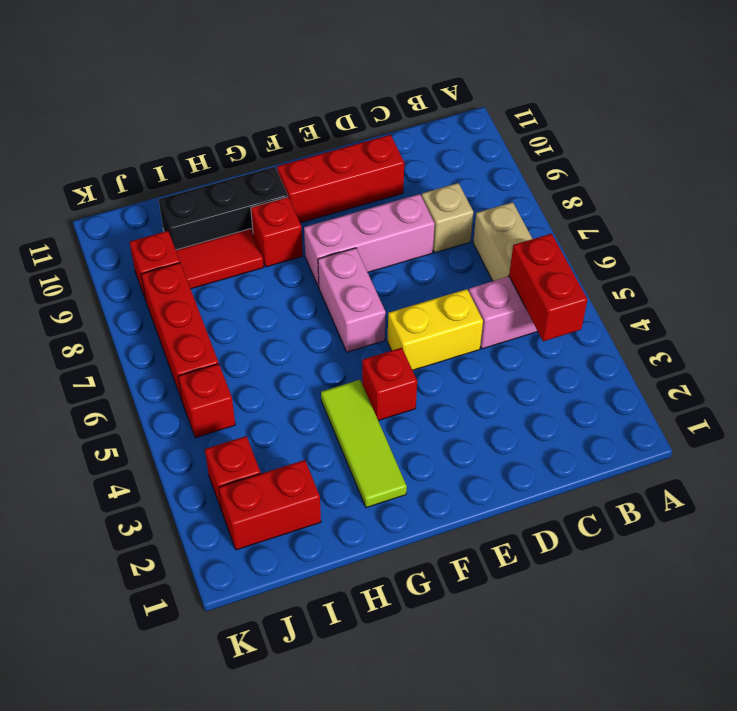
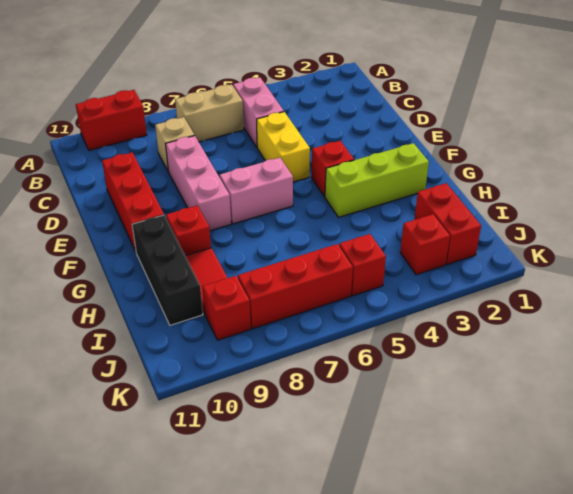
red brick B4:B5 level 2 -> red brick A9:A10 level 1
lime tile G2:G4 level 1 -> lime brick G2:G4 level 1

